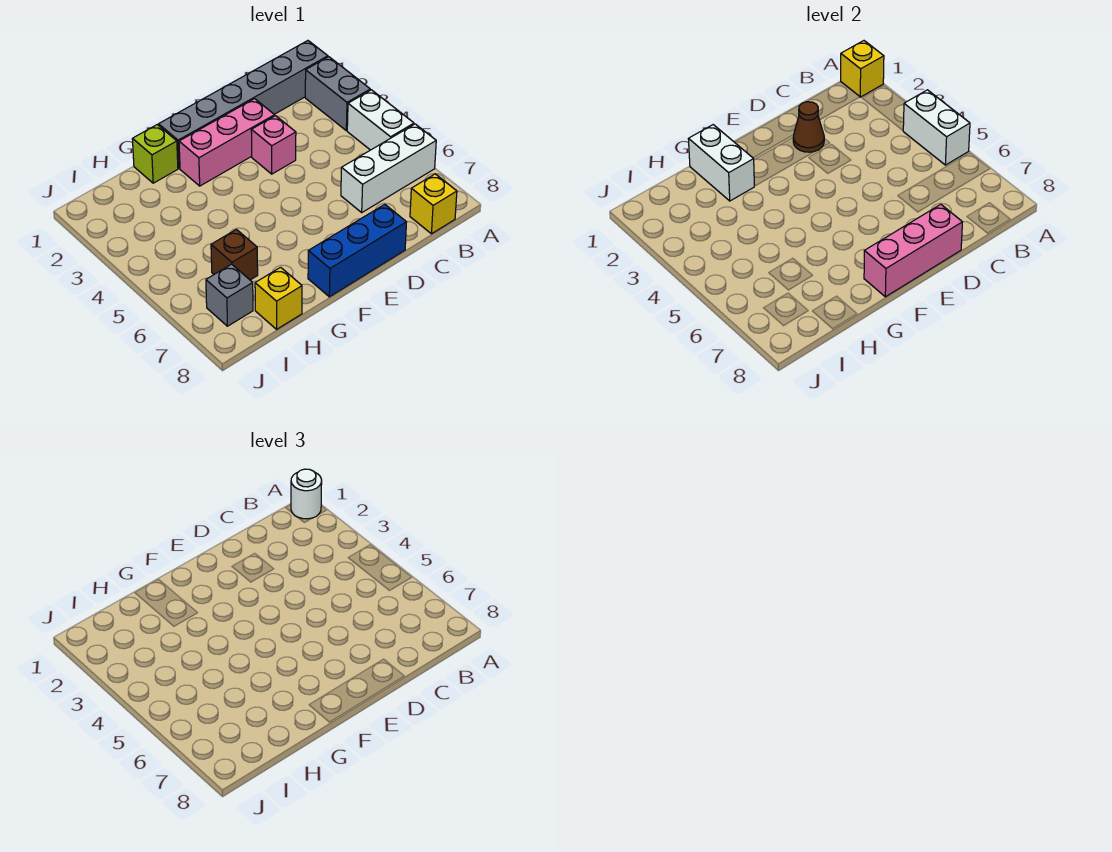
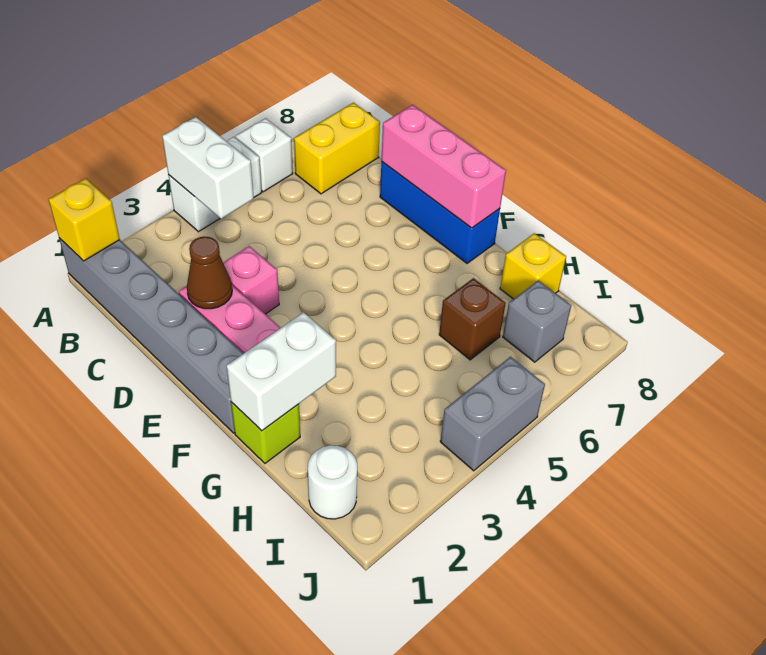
white round brick A1 level 3 -> white round brick I1 level 1
grey brick A2:A3 level 1 -> grey brick J4:J5 level 1
white brick A4:A5 level 2 -> white brick A4:B4 level 2
white brick A6:C6 level 1 -> white brick A6 level 1
yellow brick B8 level 1 -> yellow brick B7:B8 level 1

